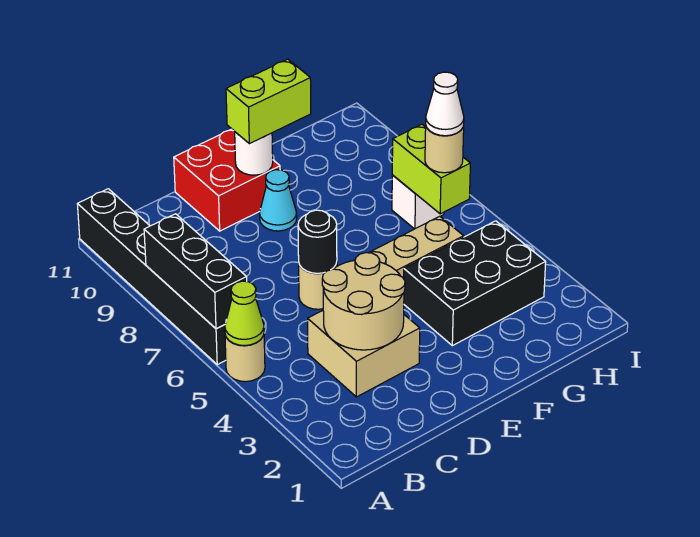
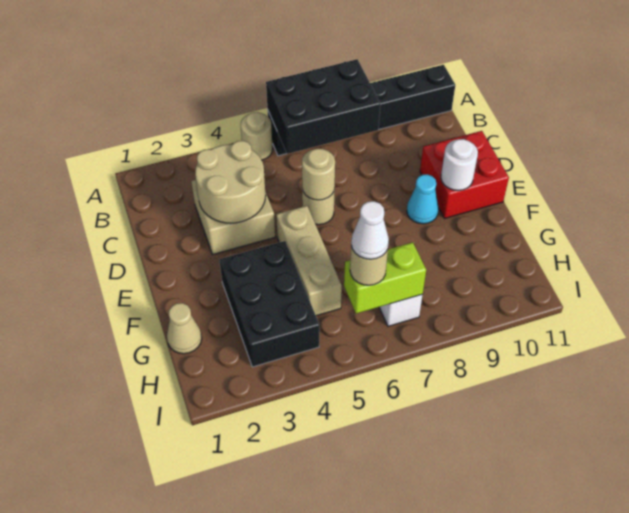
lime cone A5 level 2 -> none
black brick A6:A8 level 2 -> black brick A6:B8 level 2
black round brick D6 level 2 -> tan round brick D6 level 2
lime brick E10:F10 level 3 -> none
none -> tan cone G1 level 1

